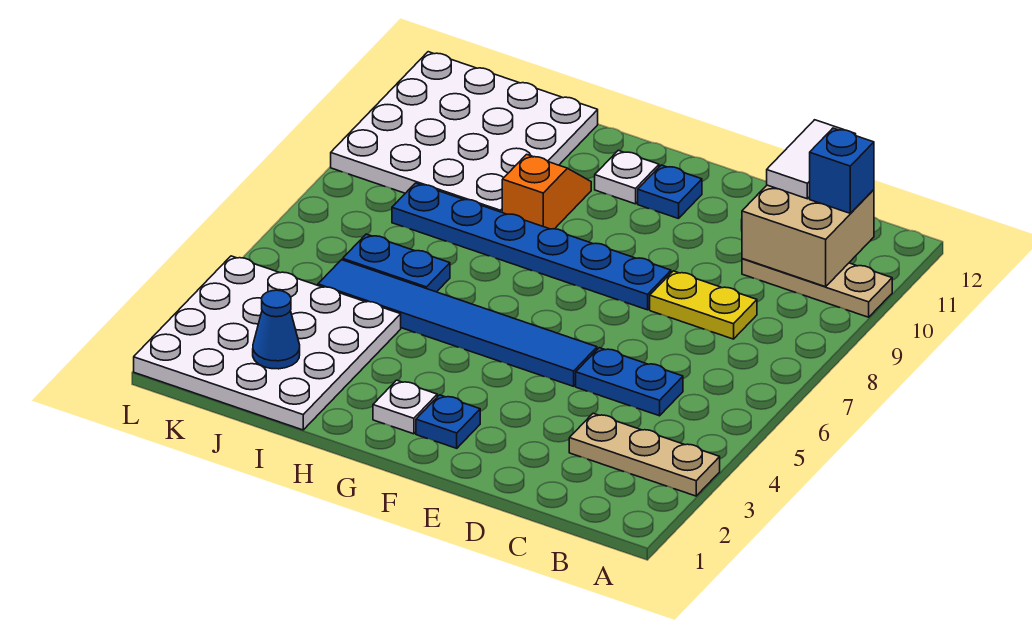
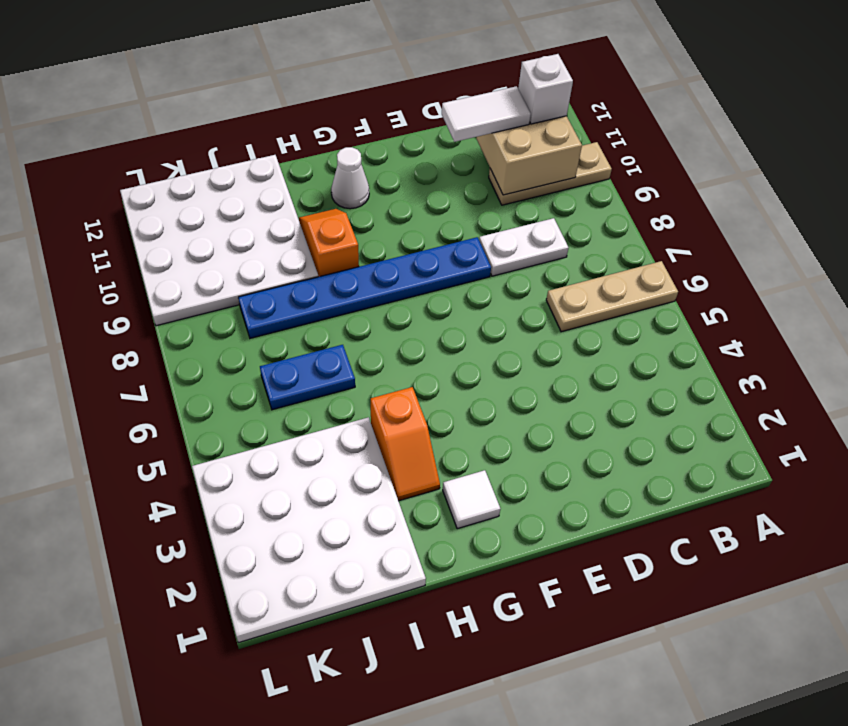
tan plate A3:C3 level 1 -> tan plate A6:C6 level 1
blue brick B11 level 3 -> white brick B11 level 3
blue plate C5:D5 level 1 -> none
yellow plate C8:D8 level 1 -> white plate C8:D8 level 1
white tile C11:C12 level 3 -> white tile C11:D11 level 3
blue tile E5:J5 level 1 -> none
blue plate F2 level 1 -> none
blue plate F11 level 1 -> none
white plate G2 level 1 -> white tile G2 level 1
white plate G11 level 1 -> white cone G11 level 1
none -> orange slope H3:H4 level 1 top 4
blue cone J2 level 2 -> none

